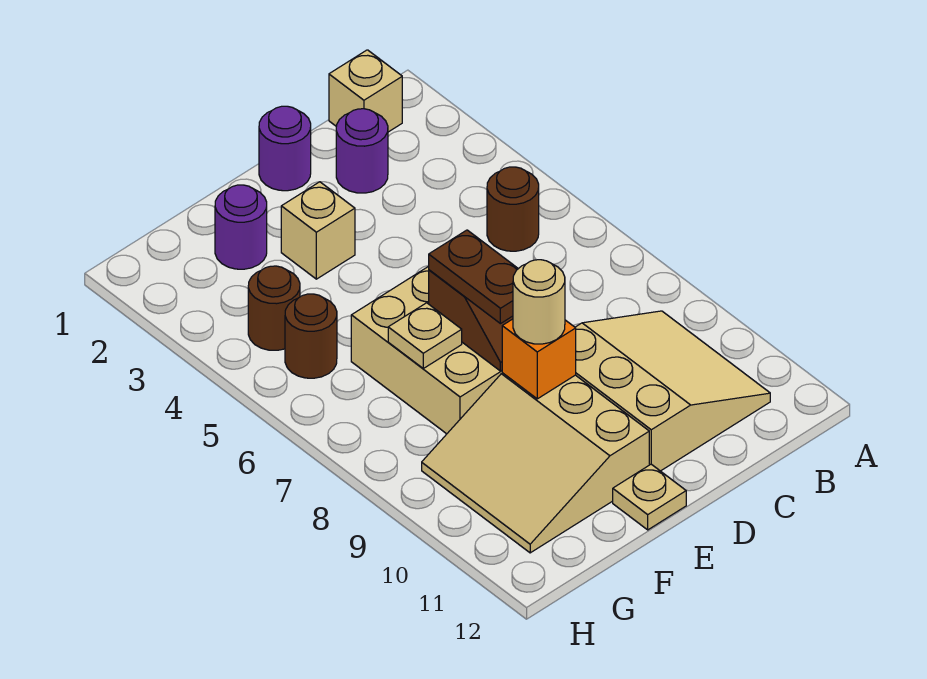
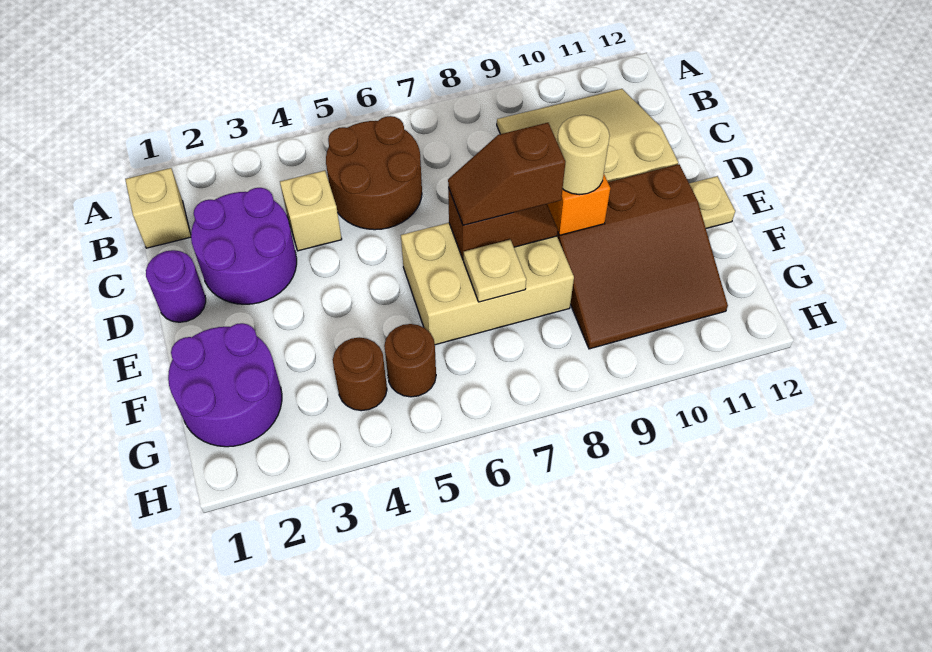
brown round brick B5 level 1 -> brown round brick B5:C6 level 1
purple round brick C2 level 1 -> purple round brick C2:D3 level 1
tan brick E3 level 1 -> tan brick C4 level 1
brown plate E7:E8 level 3 -> brown slope E7:E8 level 3 top 8
tan slope E9:G11 level 1 top E -> brown slope E9:G11 level 1 top E
purple round brick F2 level 1 -> purple round brick F1:G2 level 1

